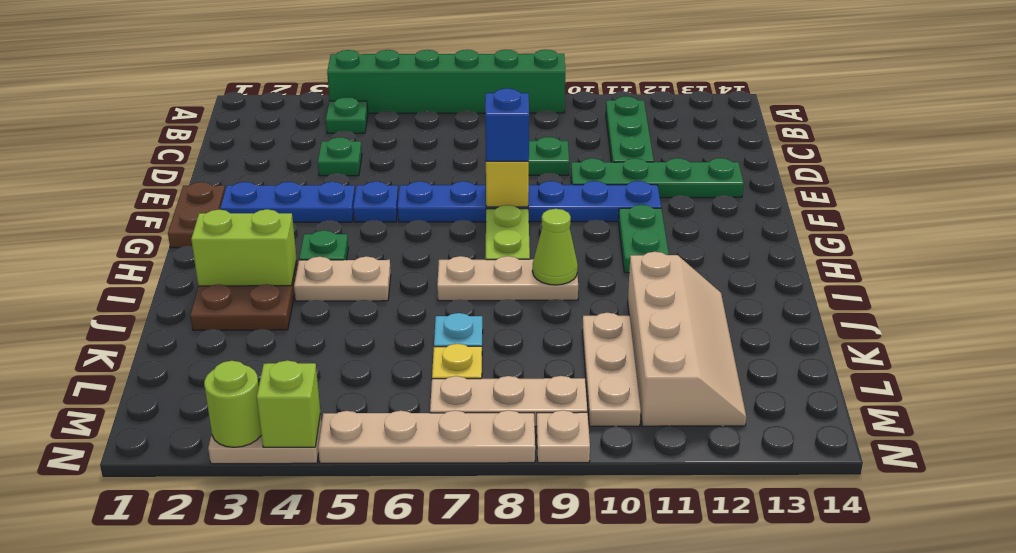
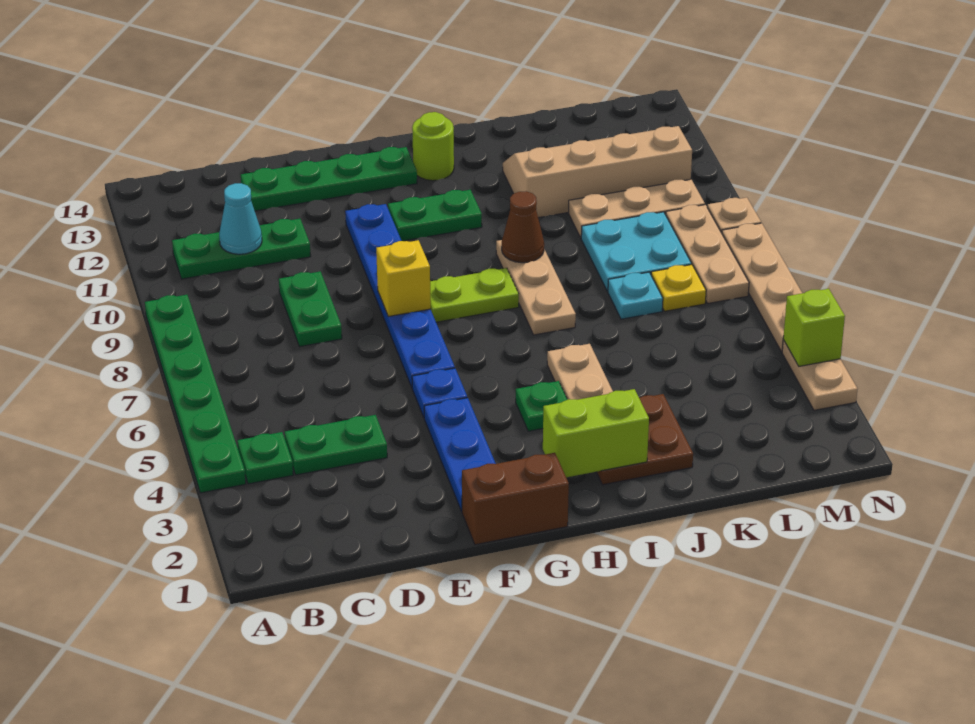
green brick A4:A9 level 1 -> green plate A4:A9 level 1
none -> cyan cone C11 level 2
green plate D4 level 1 -> green plate C4:D4 level 1
green plate E10:E13 level 1 -> green plate D13:G13 level 1
brown plate F1:G1 level 1 -> brown brick F1:G1 level 1
blue brick F8 level 3 -> none
lime brick I2:I3 level 2 -> lime brick H2:I2 level 2
lime cone I9 level 2 -> brown cone I9 level 2
none -> cyan plate K8:L9 level 1
lime round brick N3 level 2 -> lime round brick H13 level 1

